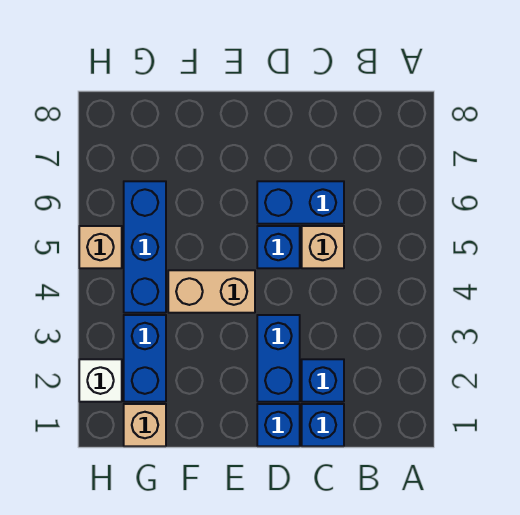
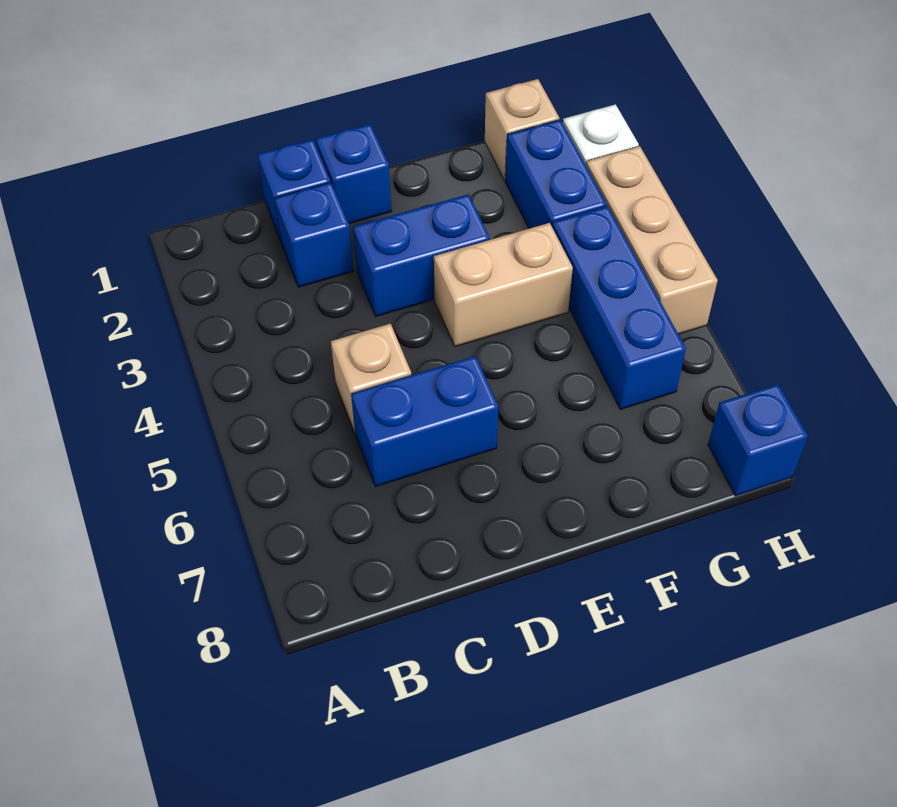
blue brick D2:D3 level 1 -> blue brick D3:E3 level 1
blue brick D5 level 1 -> blue brick H8 level 1
tan brick H5 level 1 -> tan brick H3:H5 level 1

